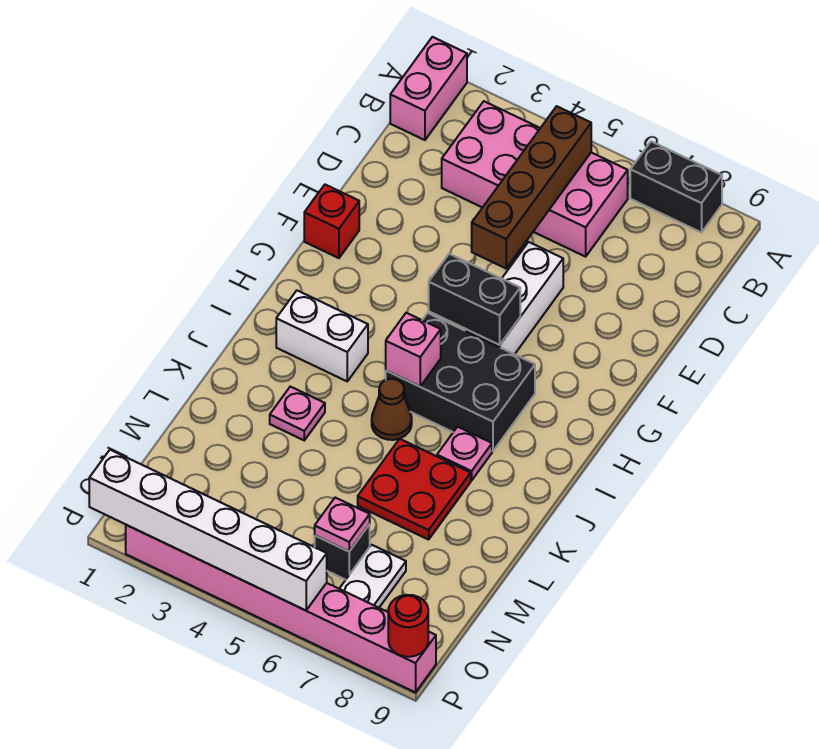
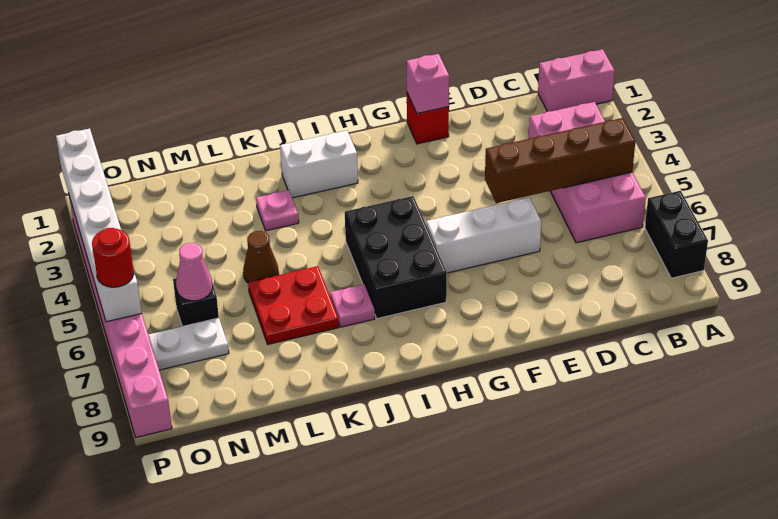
black brick G5:G6 level 2 -> none
white brick I2:I3 level 1 -> white brick I2:J2 level 1
pink brick I5 level 2 -> pink brick F1 level 2
brown cone J5 level 1 -> brown cone L5 level 1
pink plate N6 level 2 -> pink cone N6 level 2
red round brick P9 level 2 -> red round brick P6 level 3

